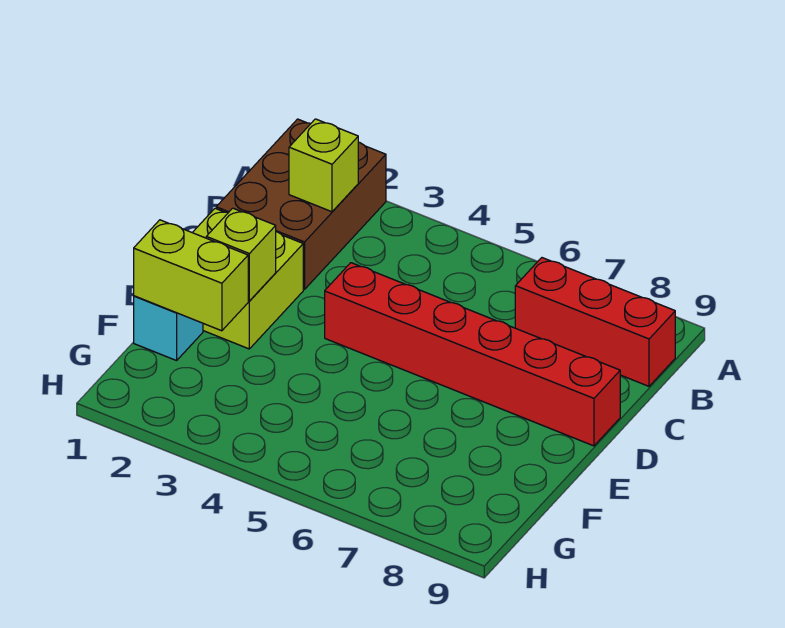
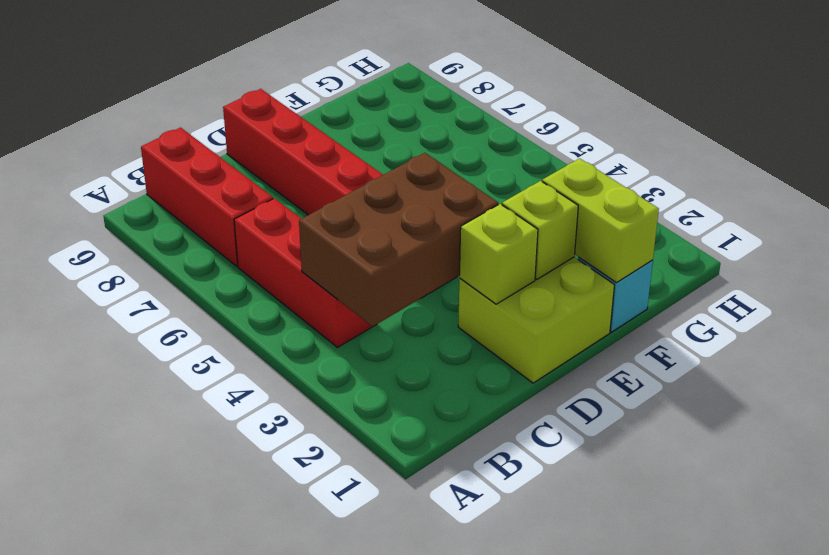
brown brick A1:C2 level 1 -> brown brick B3:D4 level 2
lime brick B2 level 2 -> lime brick D2 level 2
none -> red brick B4:B6 level 1

